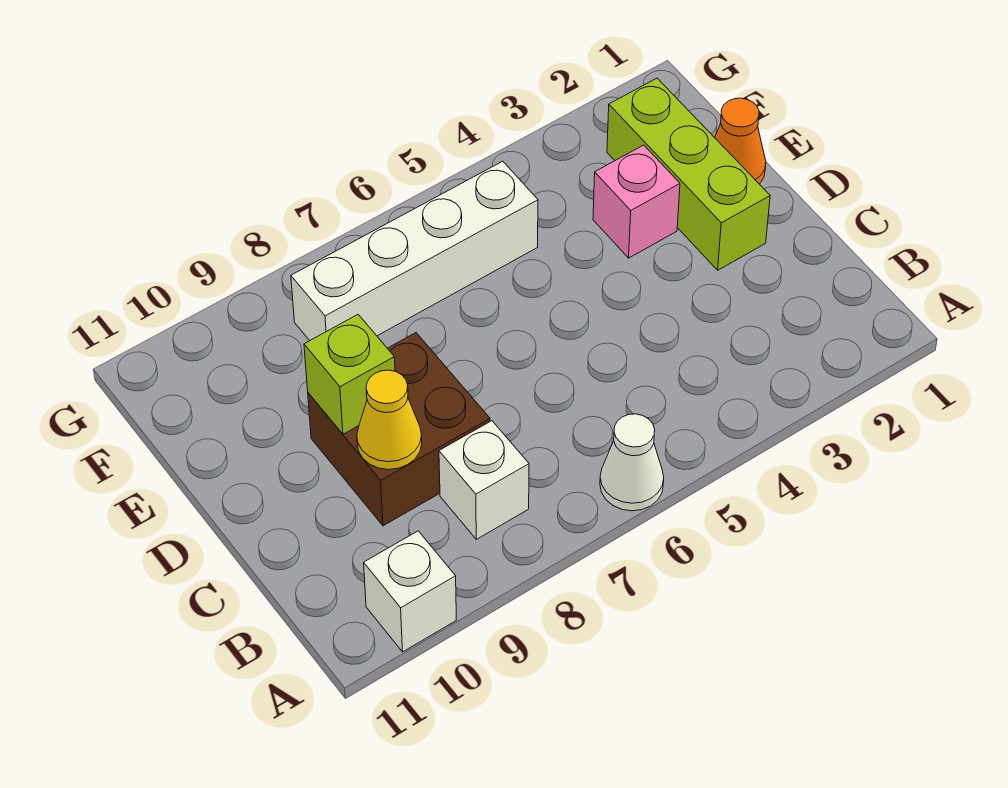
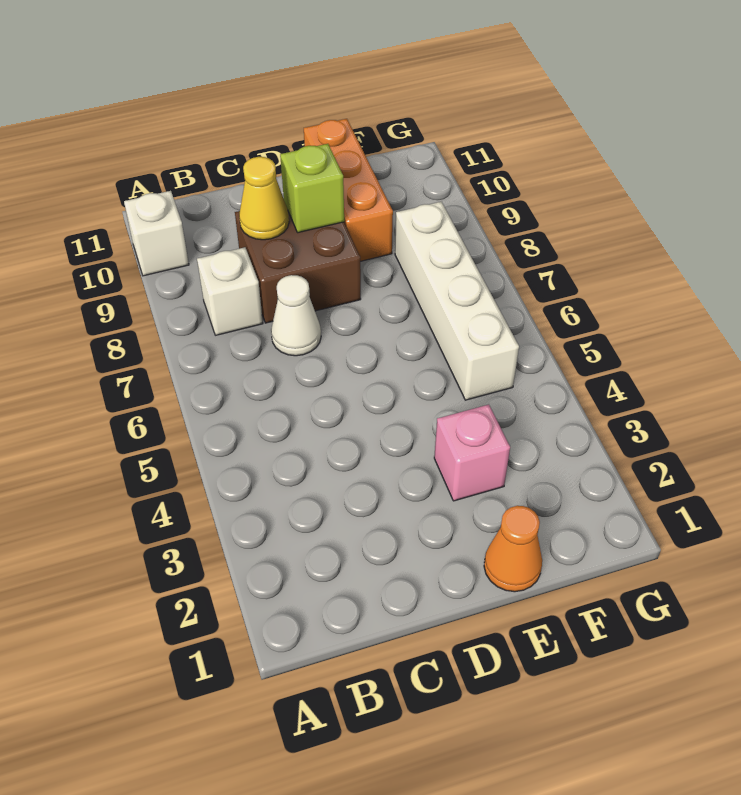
white cone A6 level 1 -> white cone C7 level 1
lime brick D2:F2 level 1 -> none
none -> orange brick E9:E11 level 1

